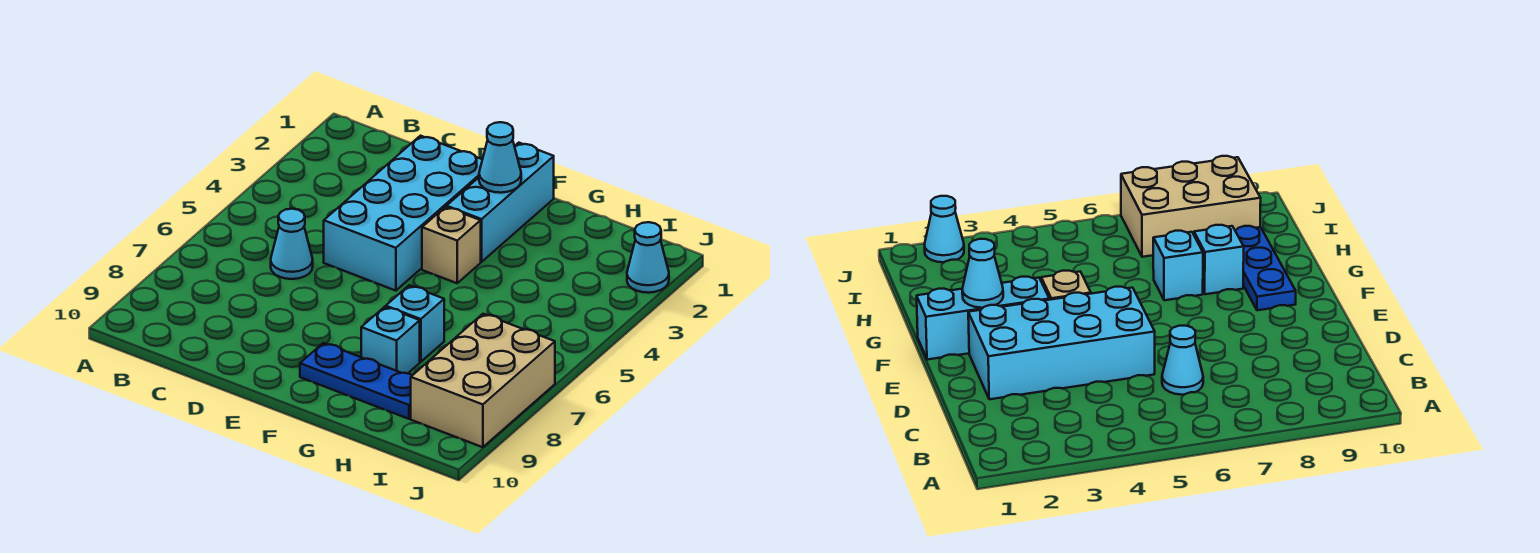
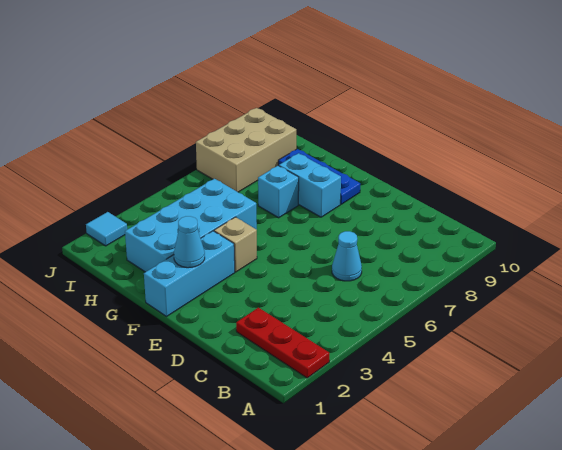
none -> red plate A2:C2 level 1
cyan brick D2:E5 level 1 -> cyan brick G2:H5 level 1
cyan brick G8 level 1 -> cyan brick F8:G8 level 1
cyan cone J2 level 1 -> cyan tile J2 level 1

